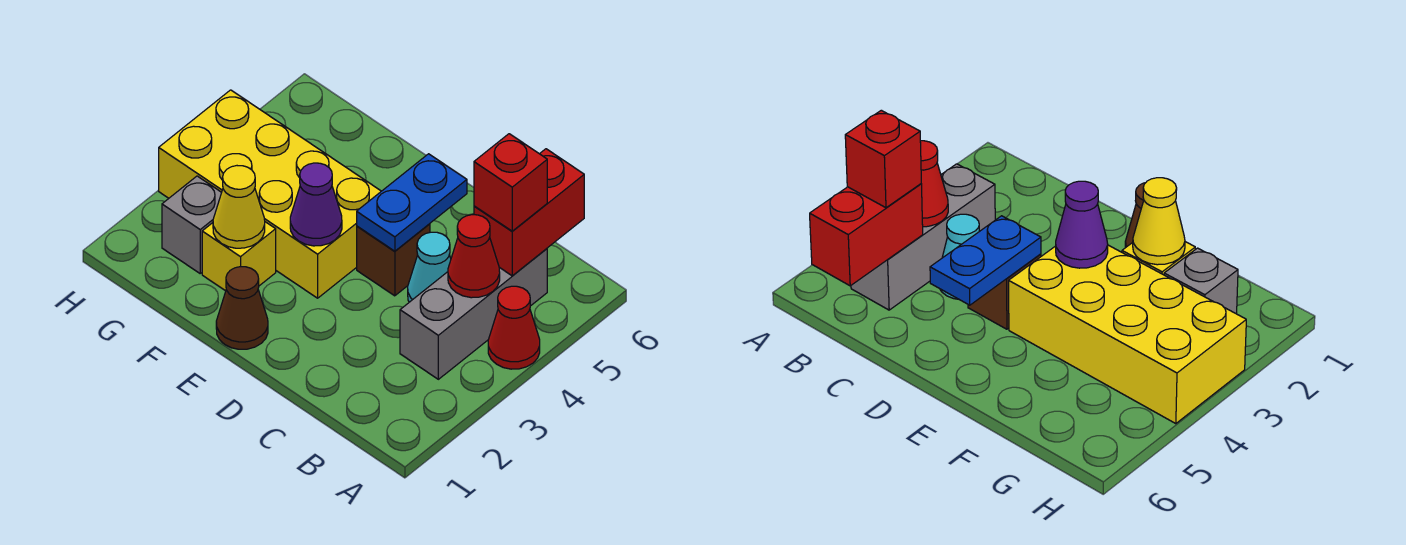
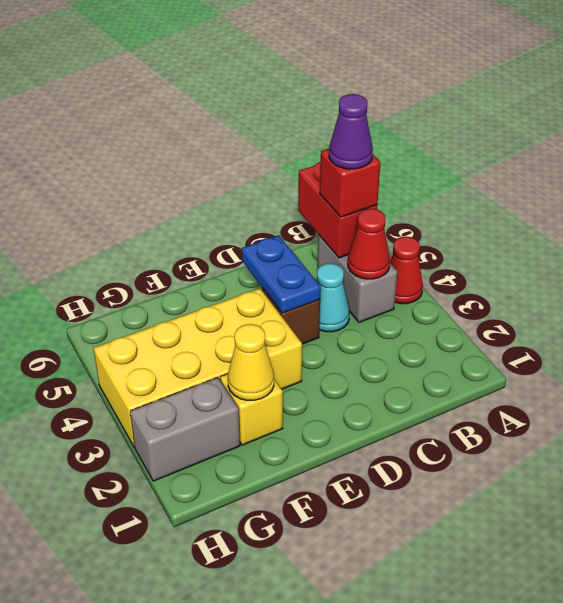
grey brick B3:B5 level 1 -> grey brick B4:B5 level 1
brown cone E1 level 1 -> none
purple cone E3 level 2 -> purple cone B5 level 4
grey brick G2 level 1 -> grey brick G2:H2 level 1

